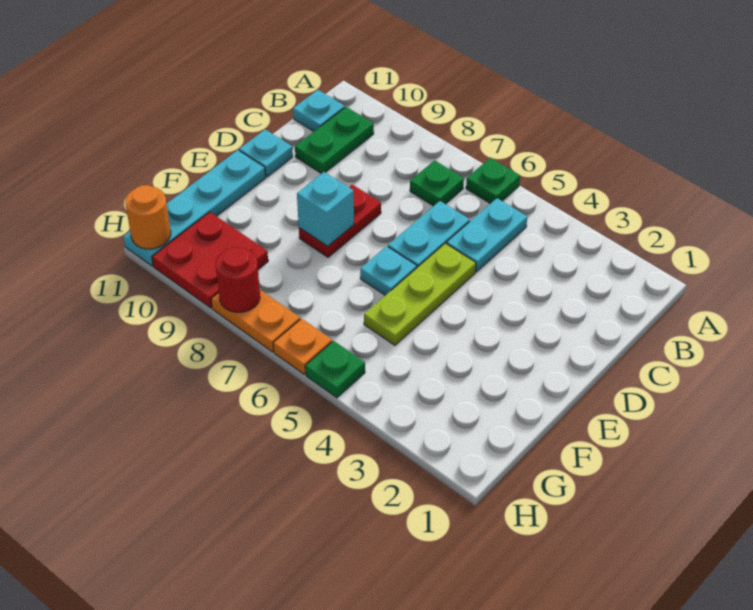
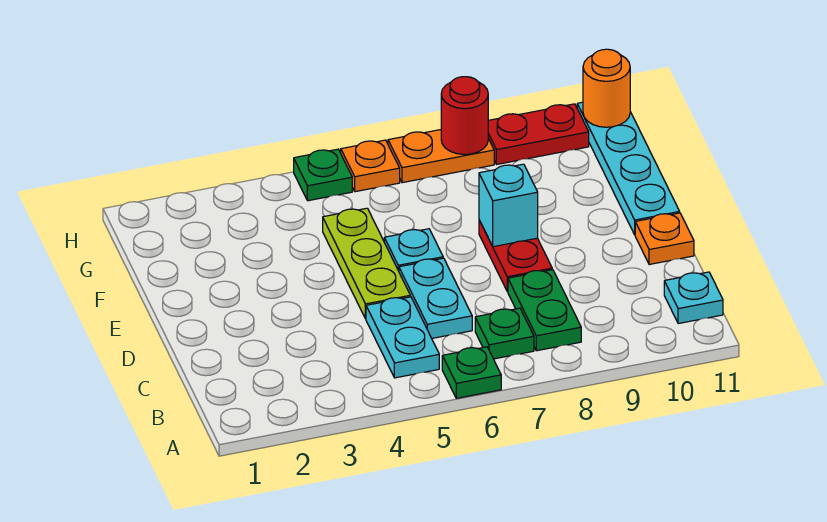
green plate B10:C10 level 1 -> green plate B8:C8 level 1
cyan plate D11 level 1 -> orange plate D11 level 1
red plate G9:H10 level 1 -> red plate H9:H10 level 1

